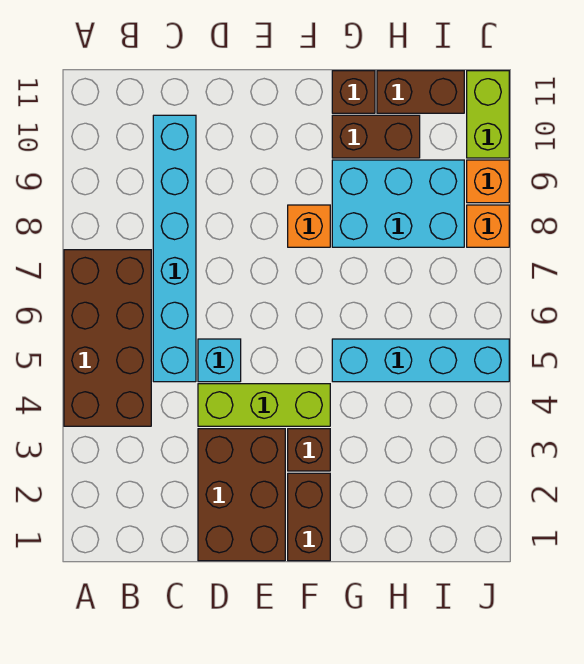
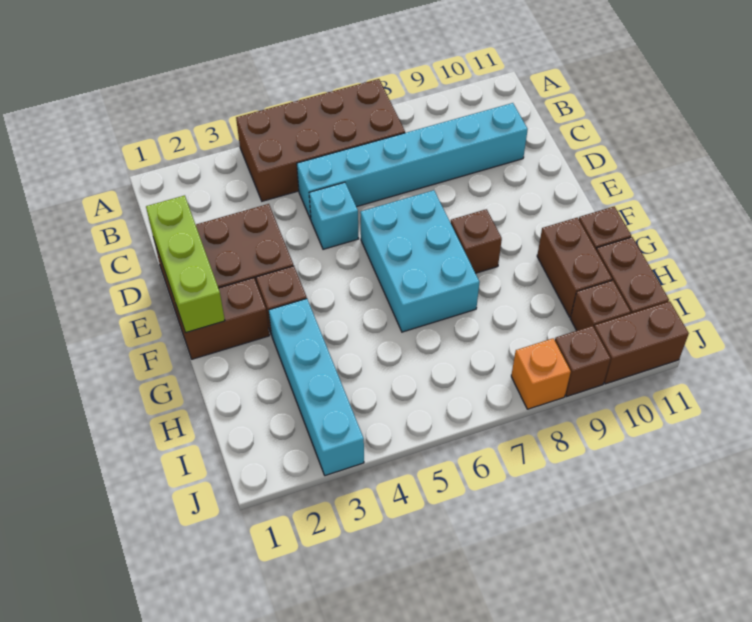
lime brick D4:F4 level 1 -> lime brick D1:F1 level 2
orange brick F8 level 1 -> brown brick F8 level 1
cyan brick G5:J5 level 1 -> cyan brick G3:J3 level 1
cyan brick G8:I9 level 1 -> cyan brick E6:G7 level 1
none -> brown brick I10 level 1
orange brick J9 level 1 -> brown brick J9 level 1
lime brick J10:J11 level 1 -> brown brick J10:J11 level 1

